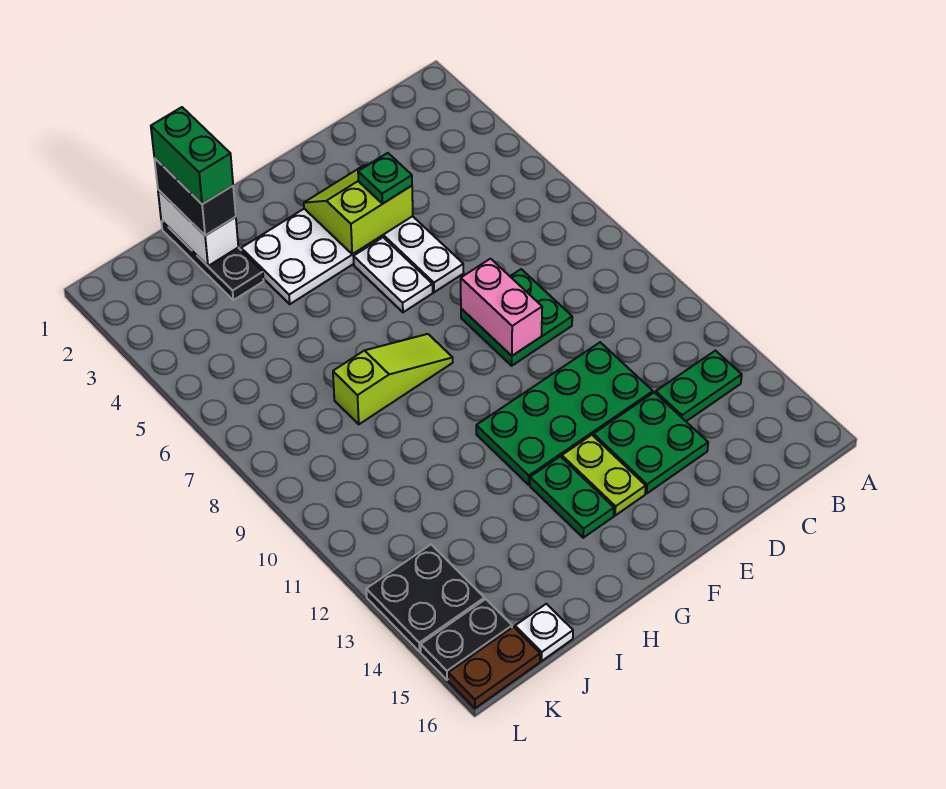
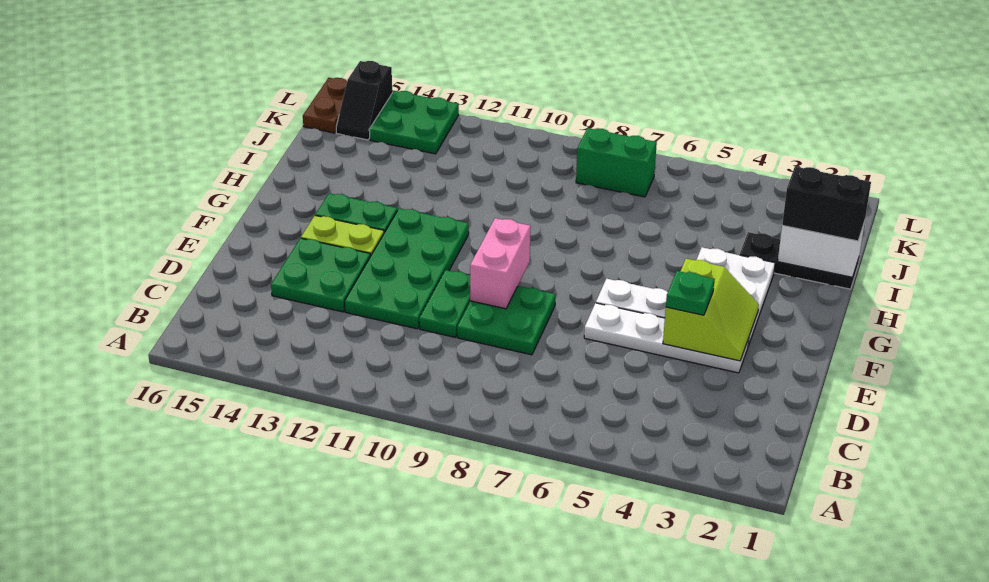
green plate B13:C13 level 1 -> green plate D10:E10 level 1
pink brick E8:E9 level 2 -> pink brick E9:F9 level 2
lime slope G8:I8 level 1 top I -> none
green brick I1:I2 level 4 -> green brick K7:K8 level 1
white plate J16 level 1 -> none
black plate K13:L14 level 1 -> green plate K13:L14 level 1
black plate K15:L15 level 1 -> black slope K15:L15 level 1 top L

